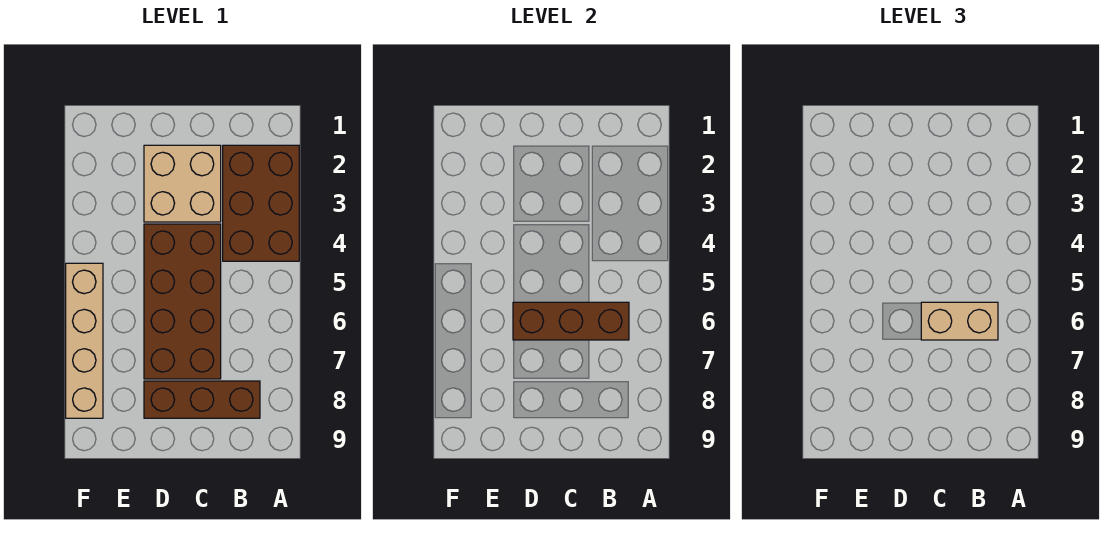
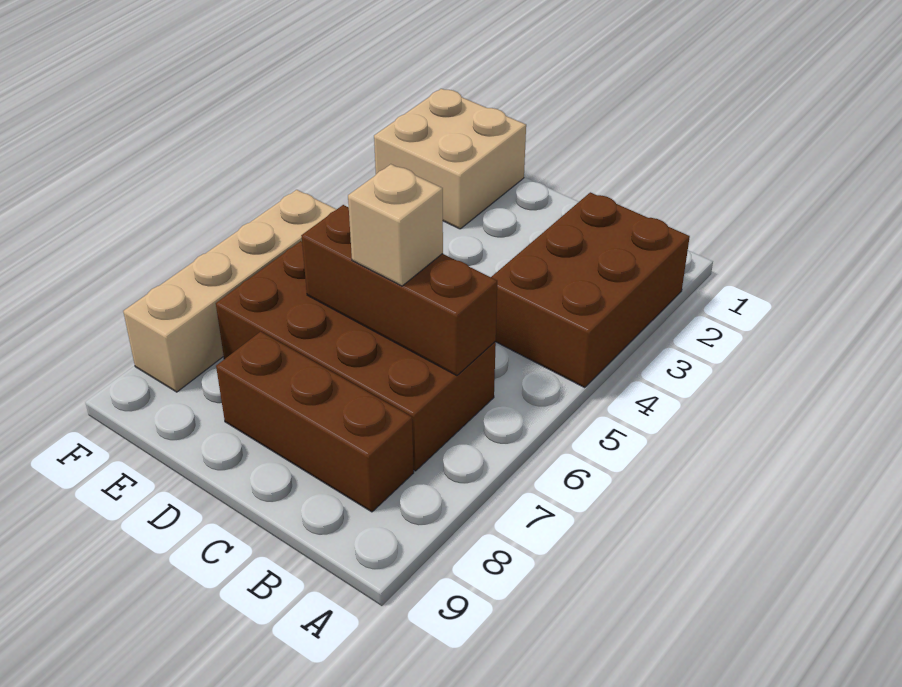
tan brick B6:C6 level 3 -> tan brick C6 level 3
tan brick C2:D3 level 1 -> tan brick E1:F2 level 1
brown brick C4:D7 level 1 -> brown brick B6:E7 level 1

